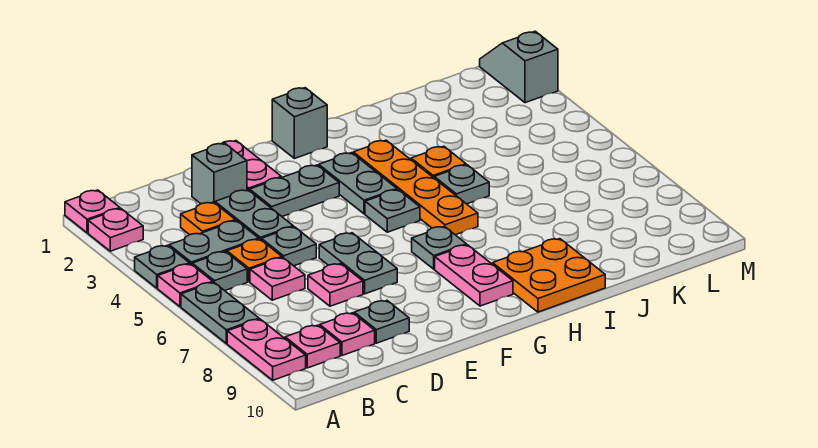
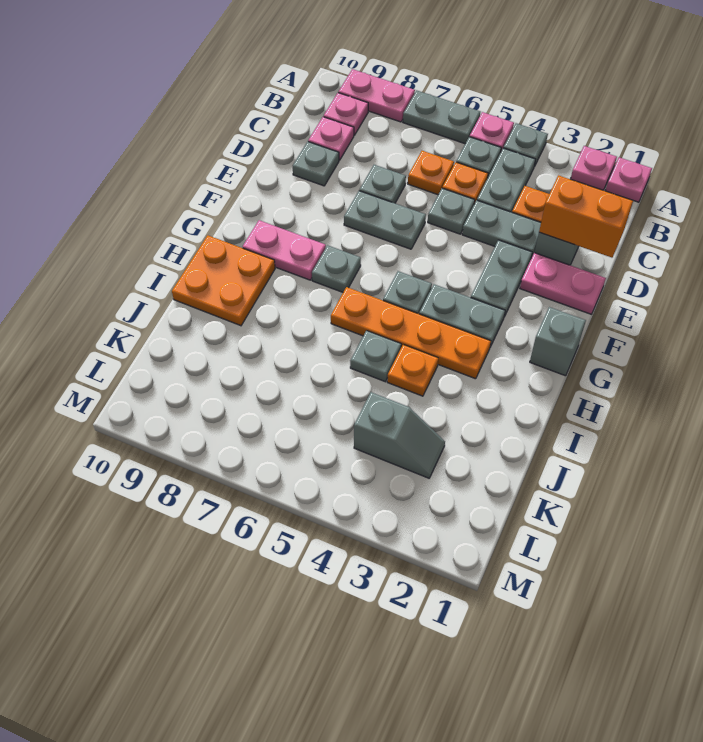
pink plate C6 level 1 -> orange plate C6 level 1
none -> orange brick D1:D2 level 2
pink plate D7 level 1 -> grey plate D7 level 1
grey slope M1:M2 level 1 top 2 -> grey slope K3:K4 level 1 top 4

